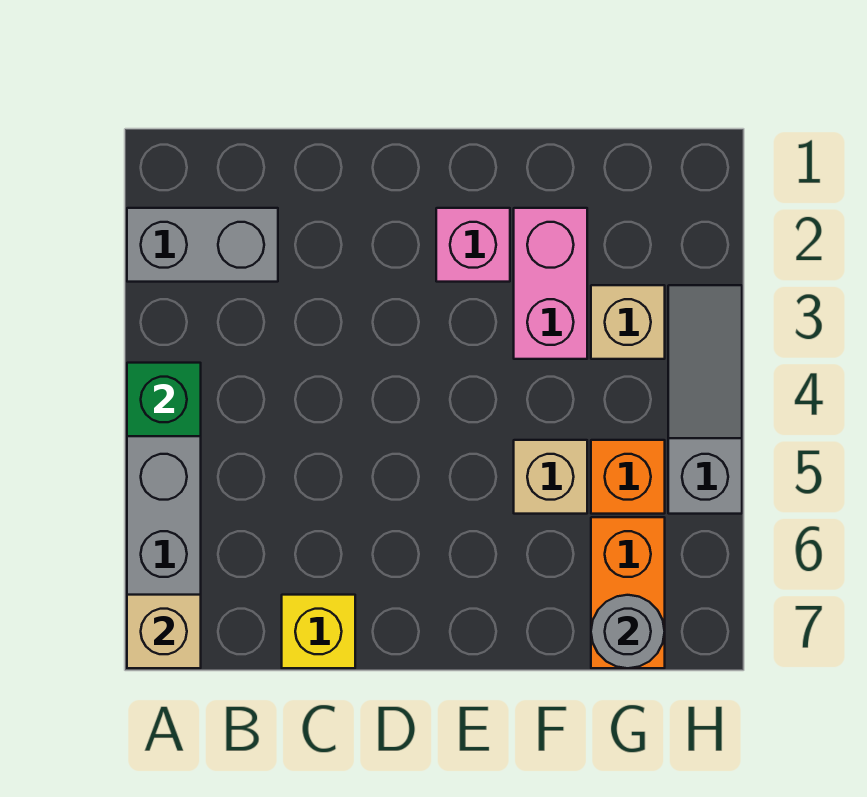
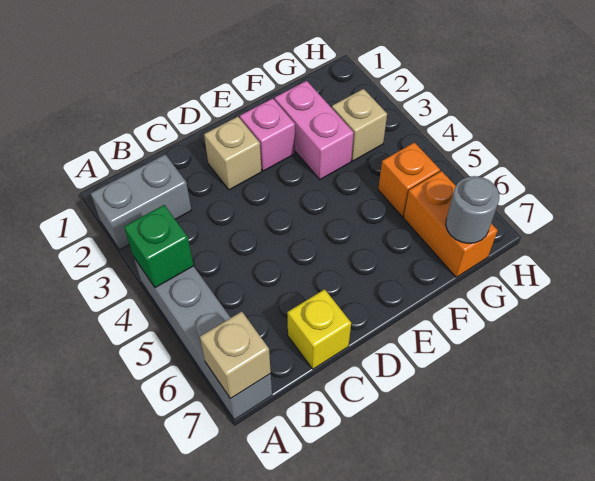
tan brick F5 level 1 -> tan brick D2 level 1
grey slope H3:H5 level 1 top 5 -> none

